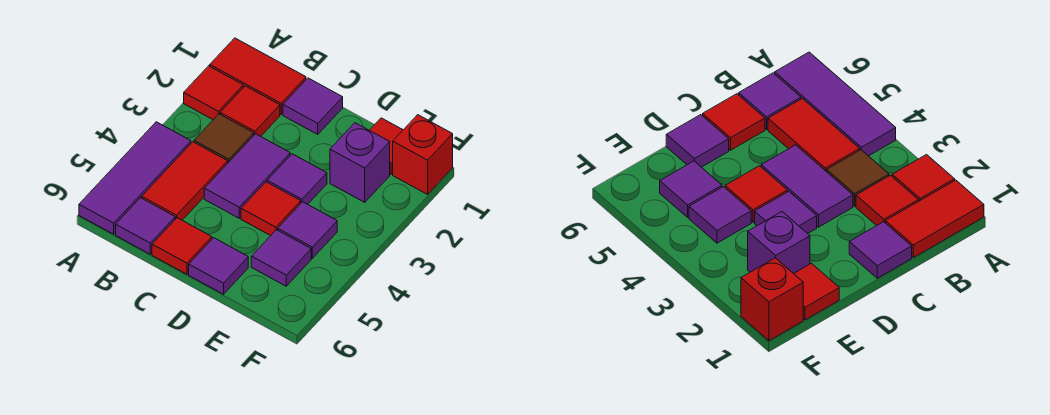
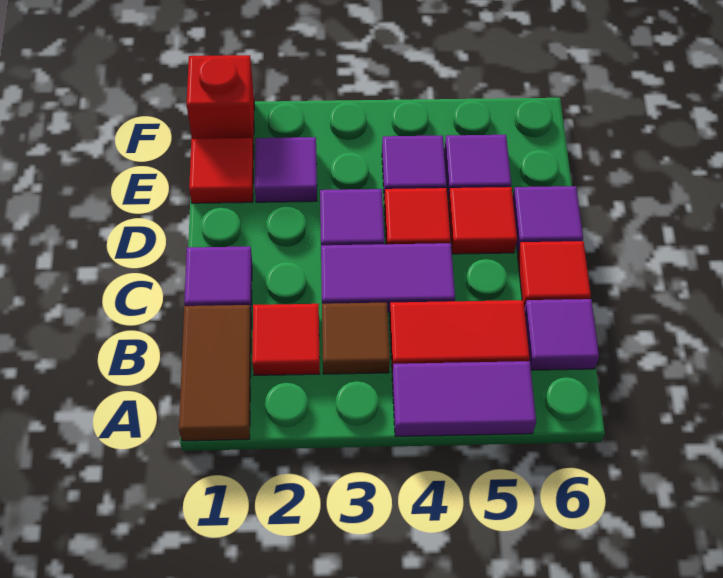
red tile A1:B1 level 1 -> brown tile A1:B1 level 1
red tile A2 level 1 -> red tile D5 level 1
purple tile A4:A6 level 1 -> purple tile A4:A5 level 1
purple brick E2 level 1 -> purple tile E2 level 1

